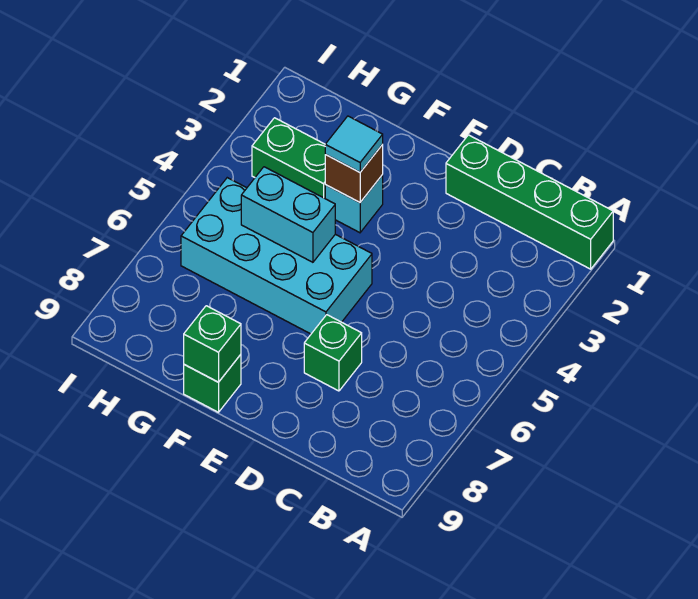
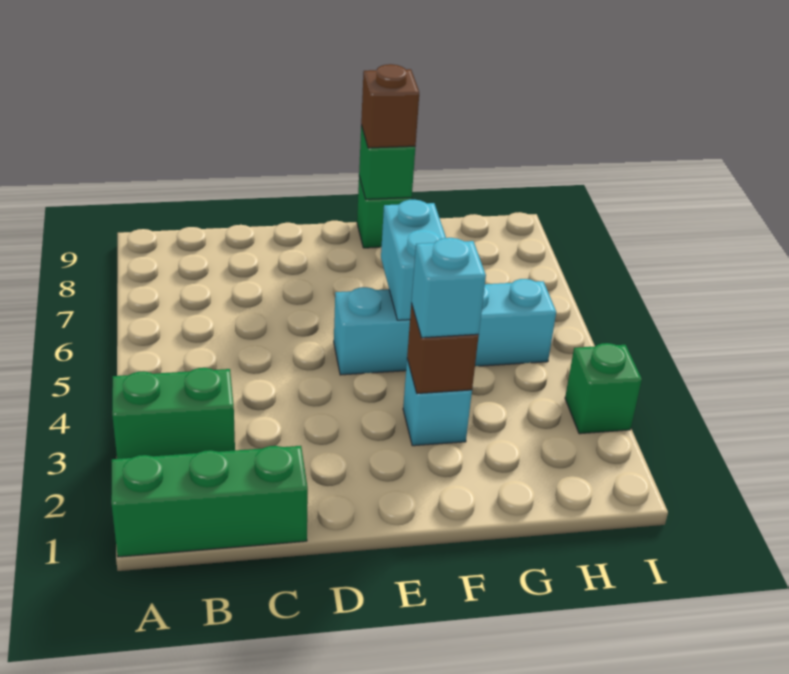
green brick A1:D1 level 1 -> green brick A1:C1 level 1
green brick D7 level 1 -> green brick I3 level 1
cyan brick E5:H6 level 1 -> cyan brick E5:H5 level 1
cyan tile F3 level 3 -> cyan brick F3 level 3
cyan brick F5:G5 level 2 -> cyan brick F5:F6 level 2
none -> brown brick F9 level 3
green brick G3:H3 level 1 -> green brick A3:B3 level 1

